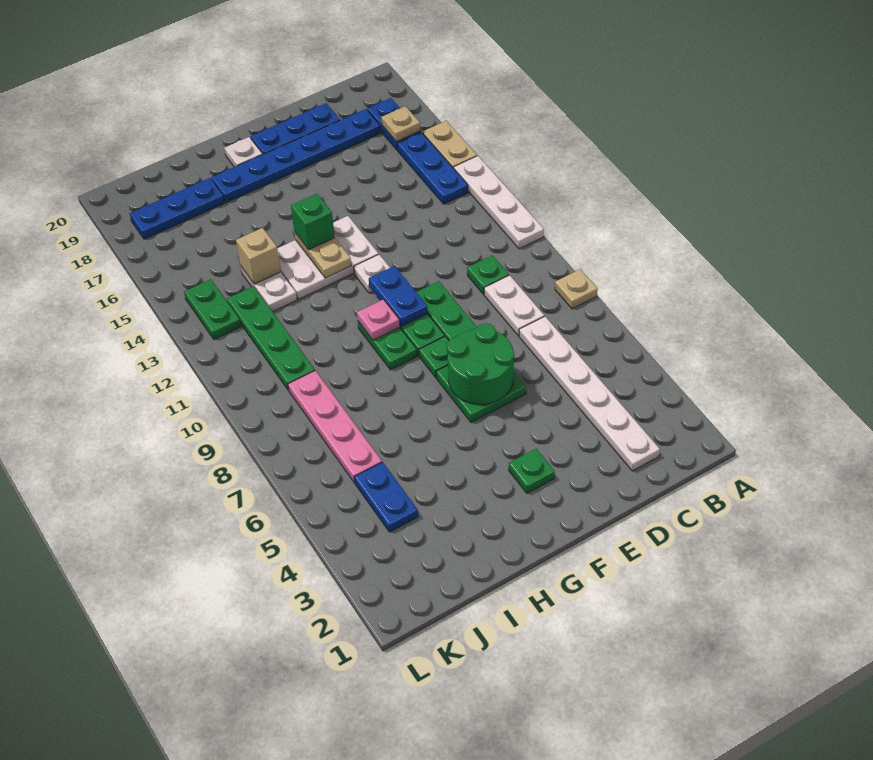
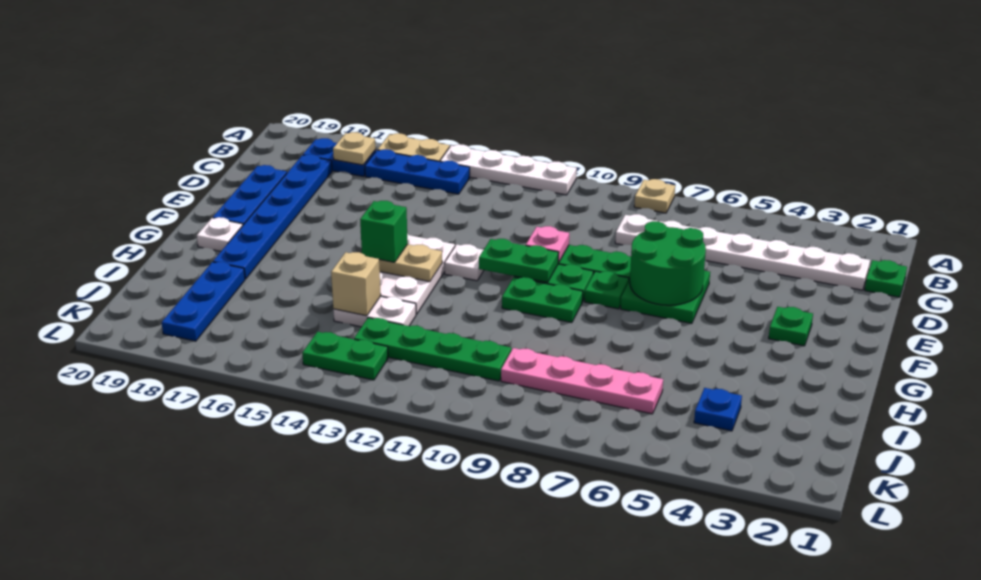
white plate C8:C9 level 1 -> white plate C8 level 1
green plate C10 level 1 -> green plate C1 level 1
blue plate F10:F11 level 2 -> green plate F10:F11 level 2
pink plate G10 level 2 -> pink plate E10 level 2
blue plate J4:J5 level 1 -> blue plate J4 level 1

